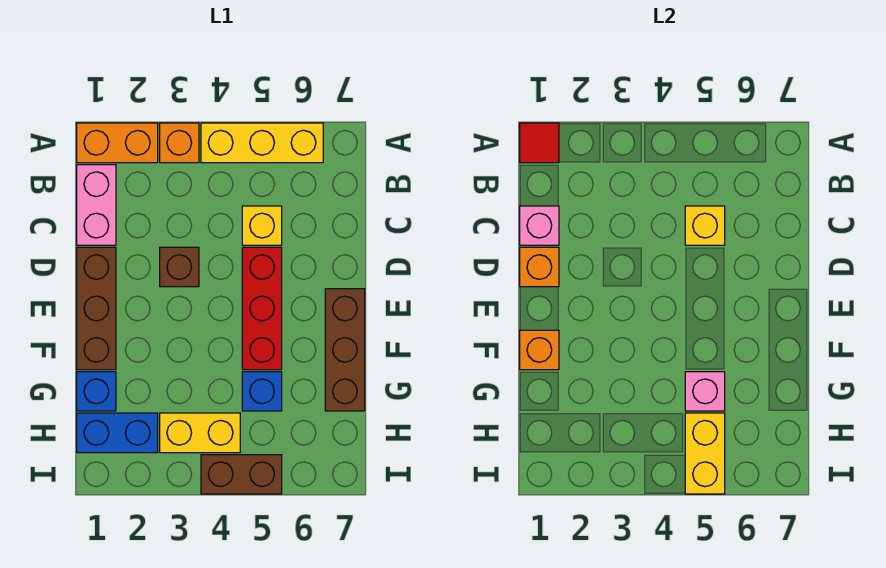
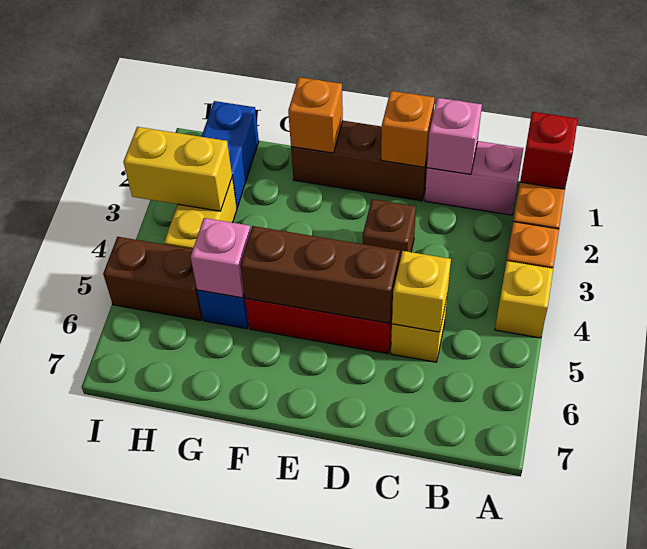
red tile A1 level 2 -> red brick A1 level 2
yellow brick A4:A6 level 1 -> yellow brick A4 level 1
brown brick E7:G7 level 1 -> brown brick D5:F5 level 2
blue brick G1 level 1 -> none
yellow brick H5:I5 level 2 -> yellow brick H3:I3 level 2
brown brick I4:I5 level 1 -> brown brick H5:I5 level 1

